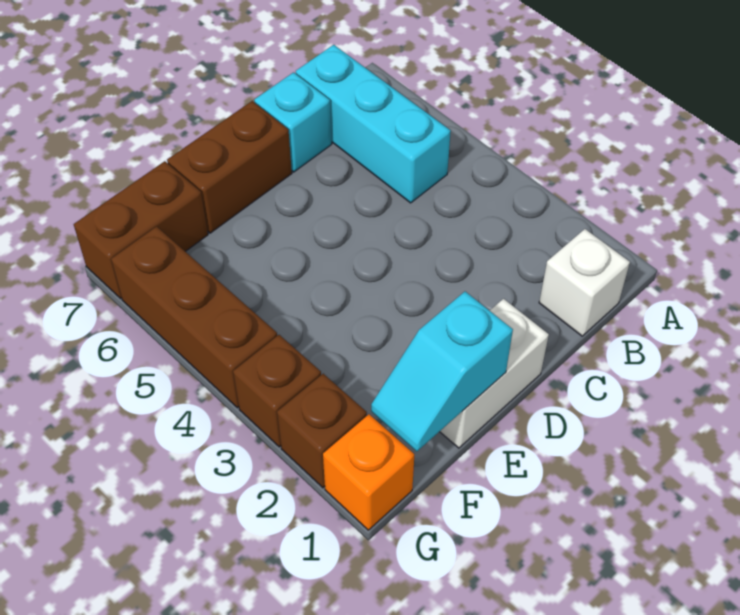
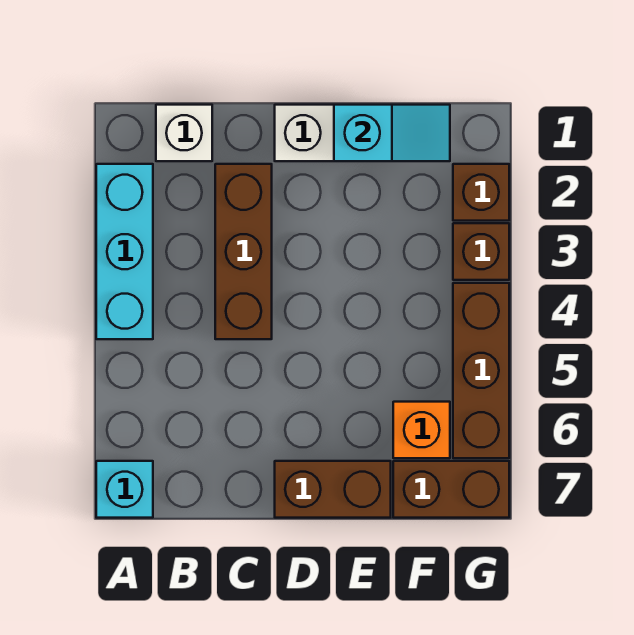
cyan brick B5:B7 level 1 -> cyan brick A2:A4 level 1
none -> brown brick C2:C4 level 1
cyan brick C7 level 1 -> cyan brick A7 level 1
orange brick G1 level 1 -> orange brick F6 level 1

